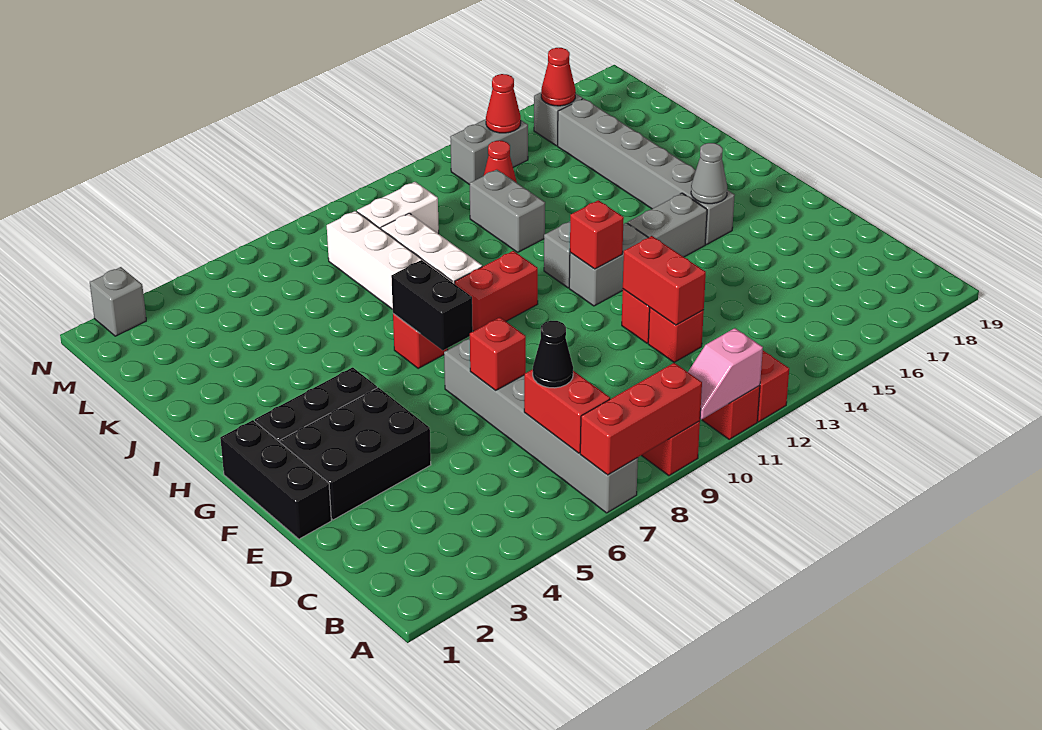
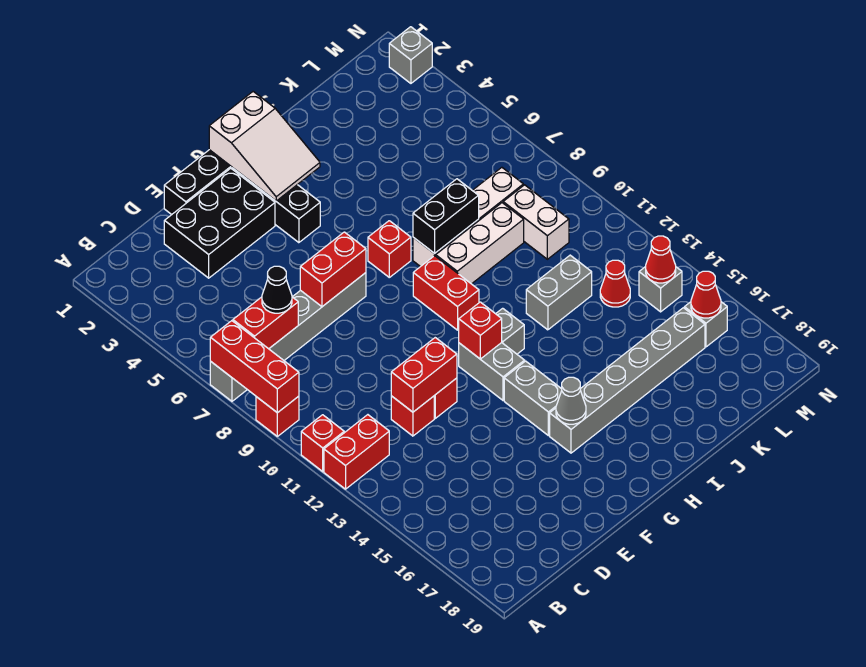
pink slope A10:A11 level 2 top 11 -> none
black brick E2:F4 level 1 -> black brick D2:F3 level 1
red brick E7 level 2 -> red brick E7:F7 level 2
none -> white slope G1:H3 level 2 top 1
black brick G7:H7 level 2 -> black brick I8:J8 level 2
grey brick M13:M14 level 1 -> grey brick M14 level 1

